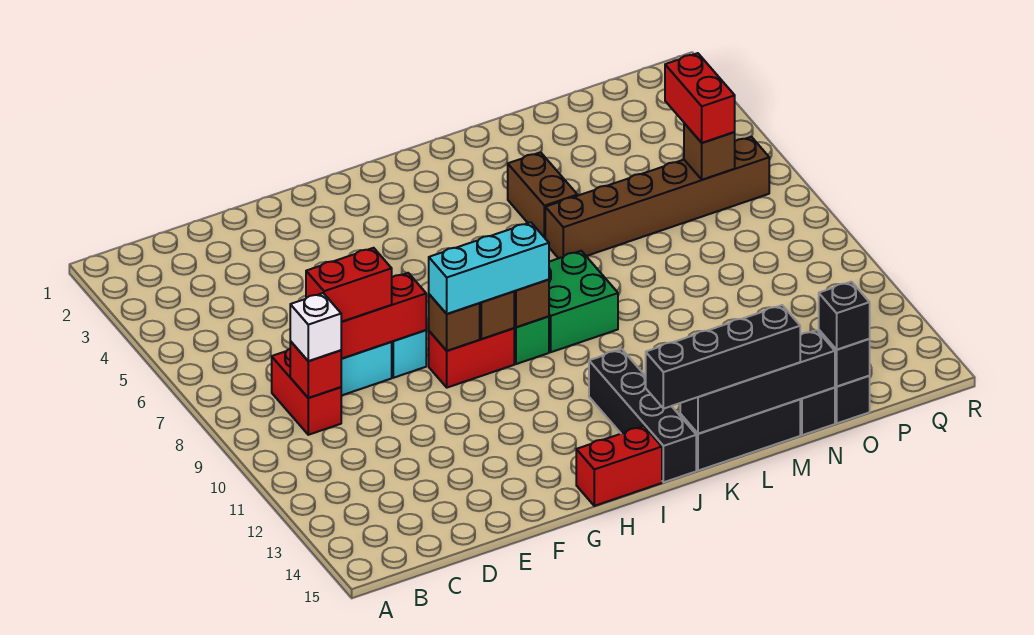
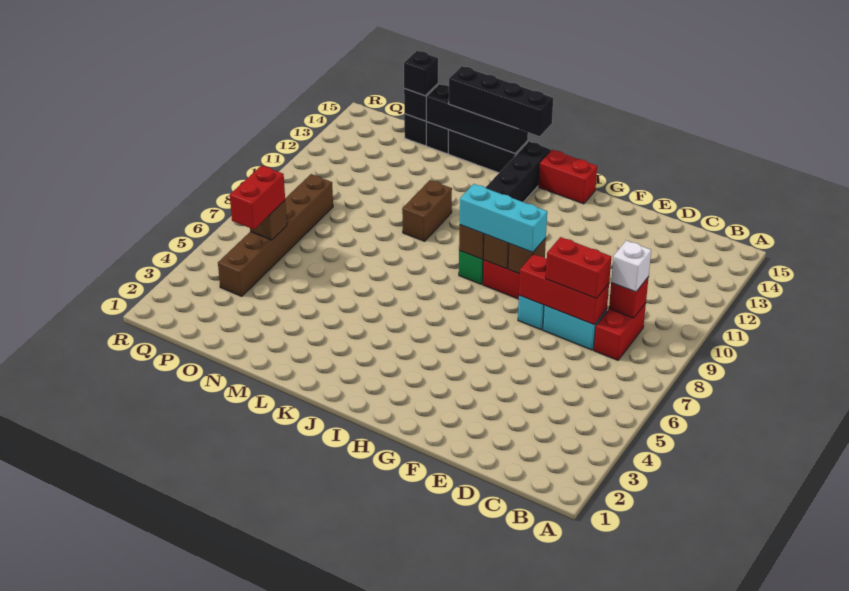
green brick J8:K9 level 1 -> none
brown brick L4:L5 level 1 -> brown brick L10:L11 level 1
brown brick L6:Q6 level 1 -> brown brick P4:P9 level 1

